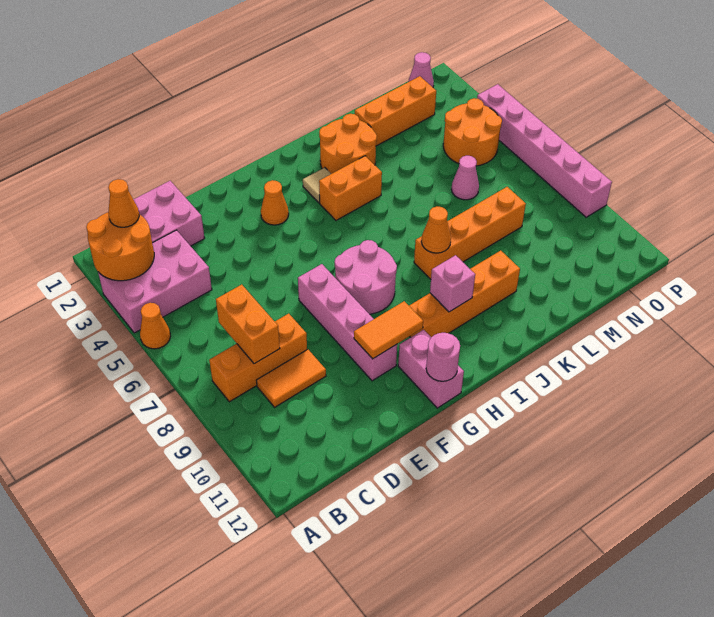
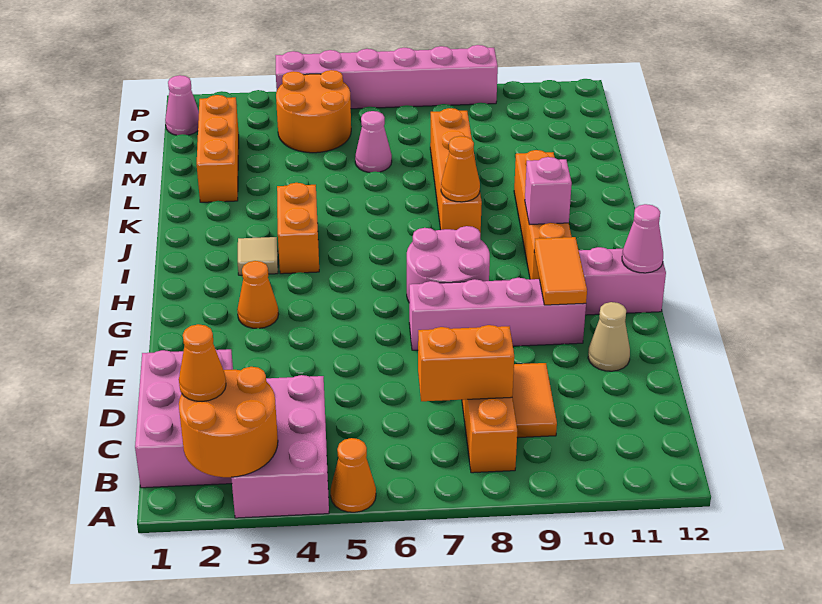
none -> tan cone E11 level 1
pink round brick G12 level 2 -> pink cone G12 level 2
orange round brick J2:K3 level 1 -> none

